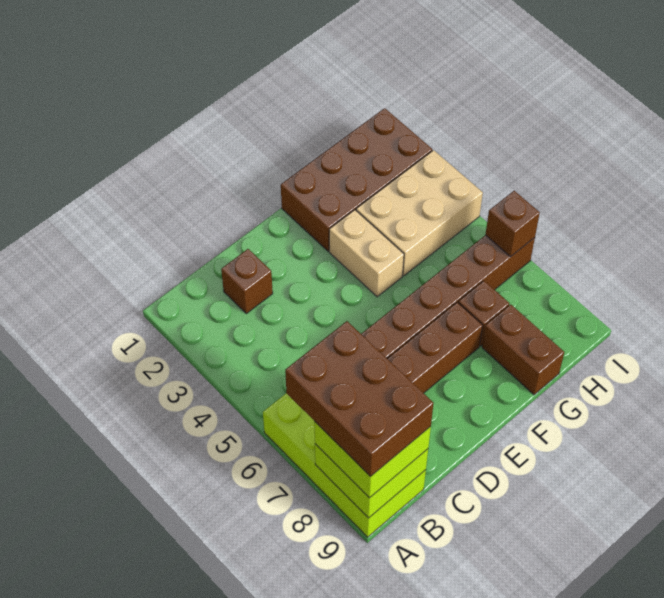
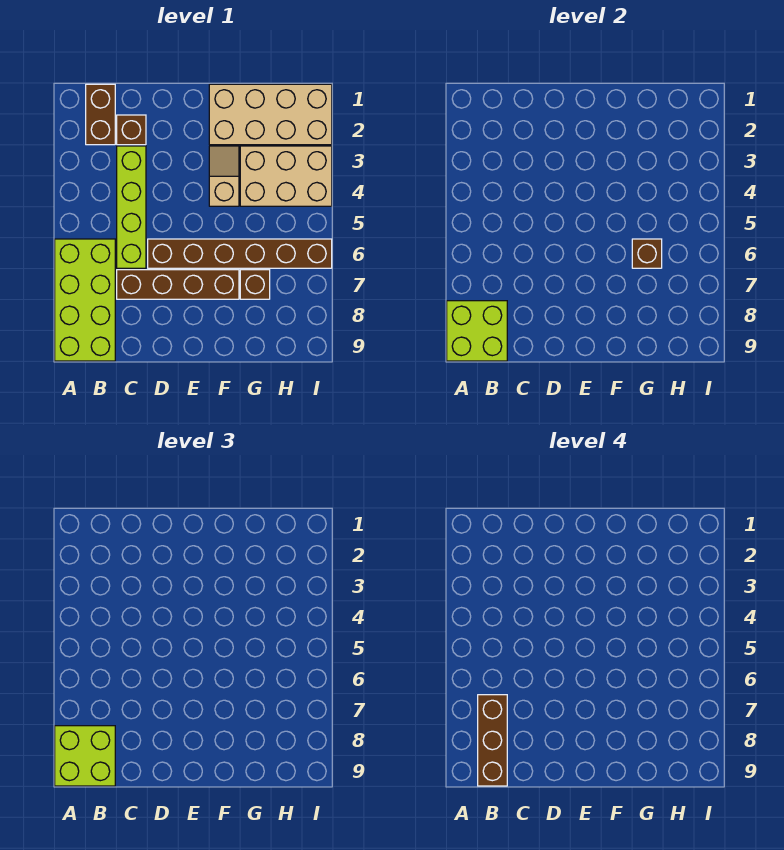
brown brick A7:B9 level 4 -> brown brick B7:B9 level 4
none -> lime brick C3:C6 level 1
brown brick F1:I2 level 1 -> tan brick F1:I2 level 1
tan brick F3:F4 level 1 -> tan slope F3:F4 level 1 top 4
brown brick G8:G9 level 1 -> brown brick B1:B2 level 1
brown brick I6 level 2 -> brown brick G6 level 2

